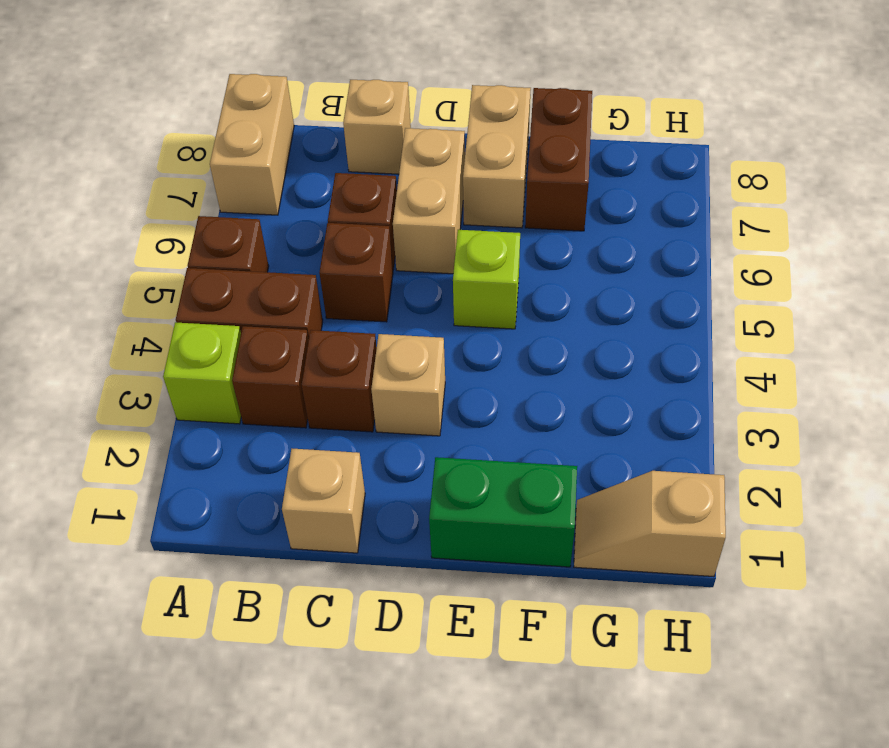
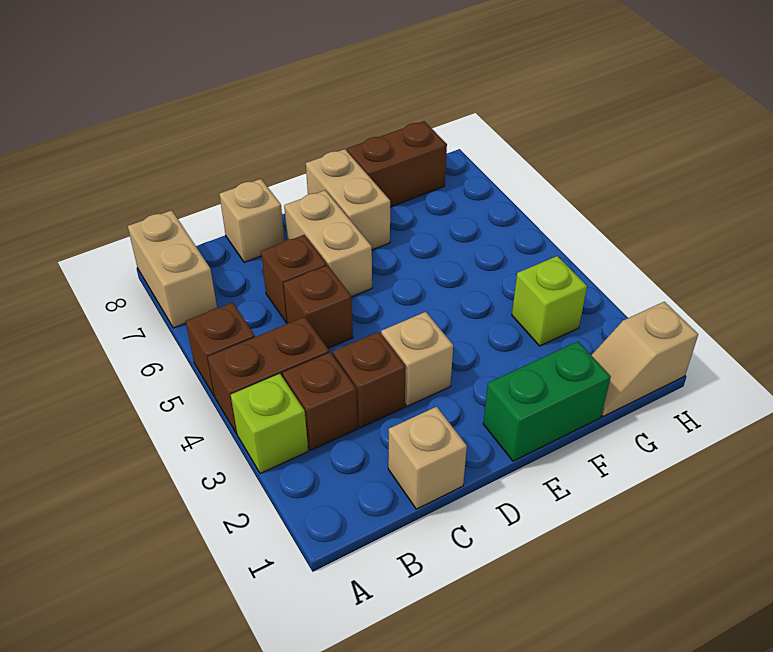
lime brick E5 level 1 -> lime brick G3 level 1
brown brick F7:F8 level 1 -> brown brick F8:G8 level 1

